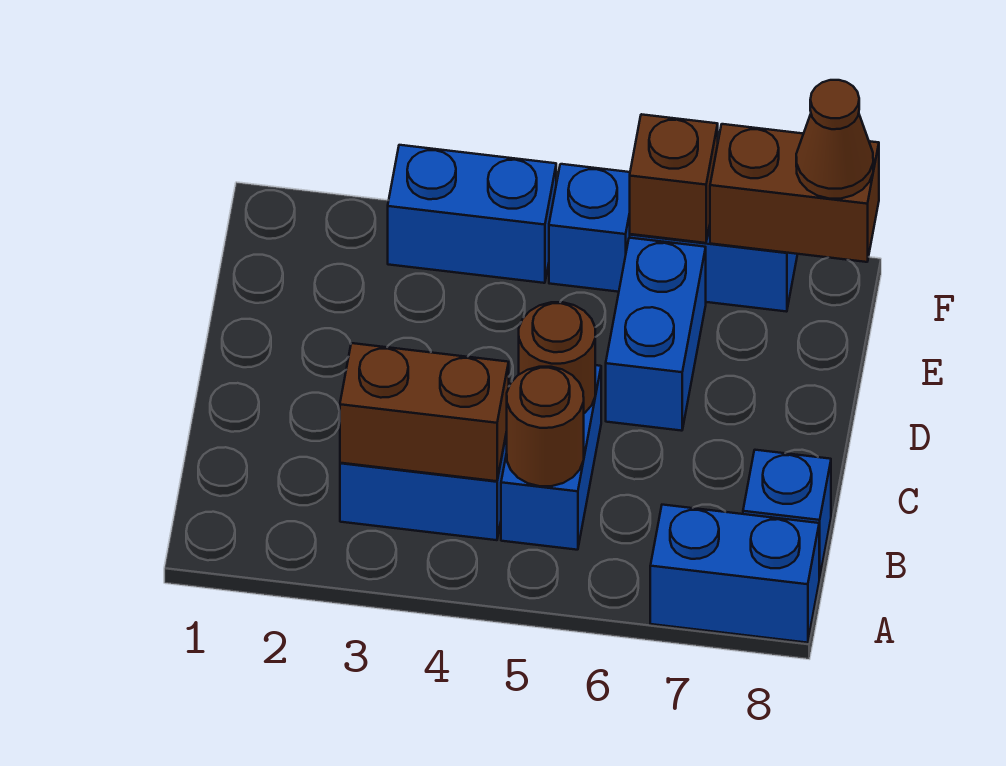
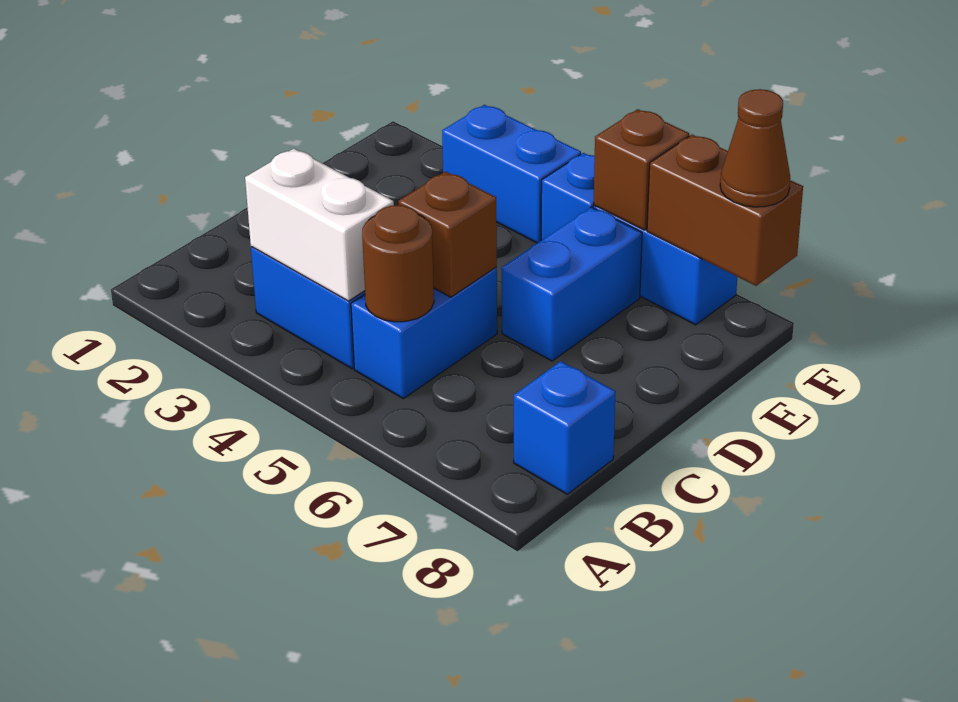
blue brick A7:A8 level 1 -> none
brown brick B3:B4 level 2 -> white brick B3:B4 level 2
brown round brick C5 level 2 -> brown brick C5 level 2

